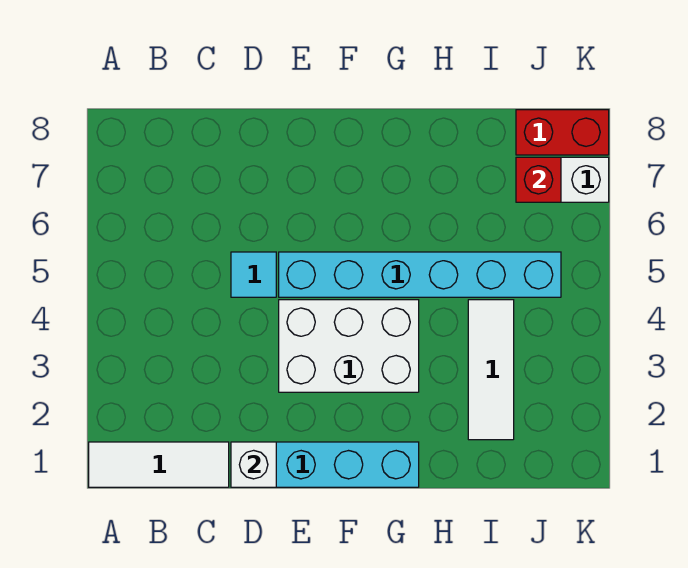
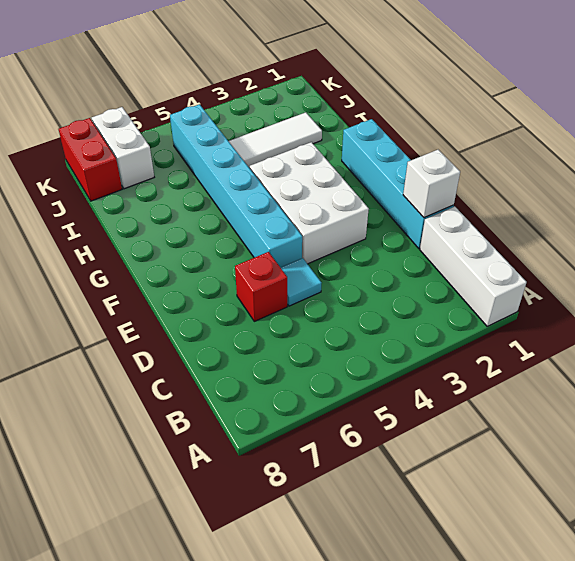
white tile A1:C1 level 1 -> white brick A1:C1 level 1
red brick J7 level 2 -> red brick D6 level 1

